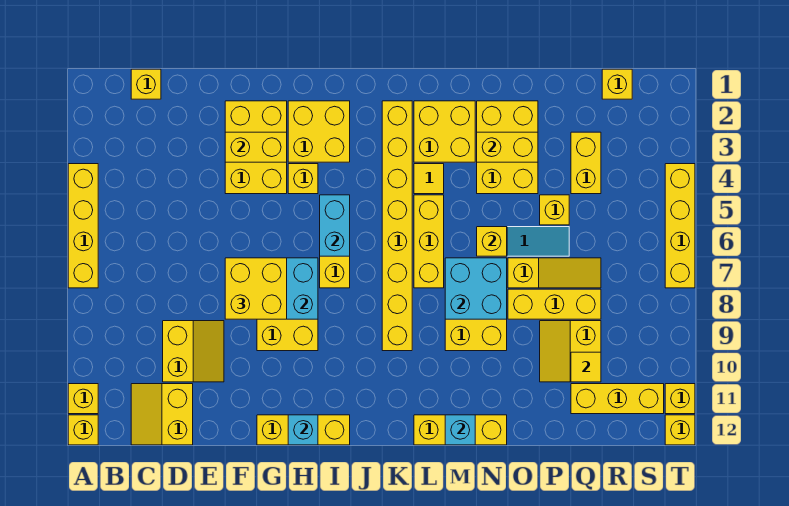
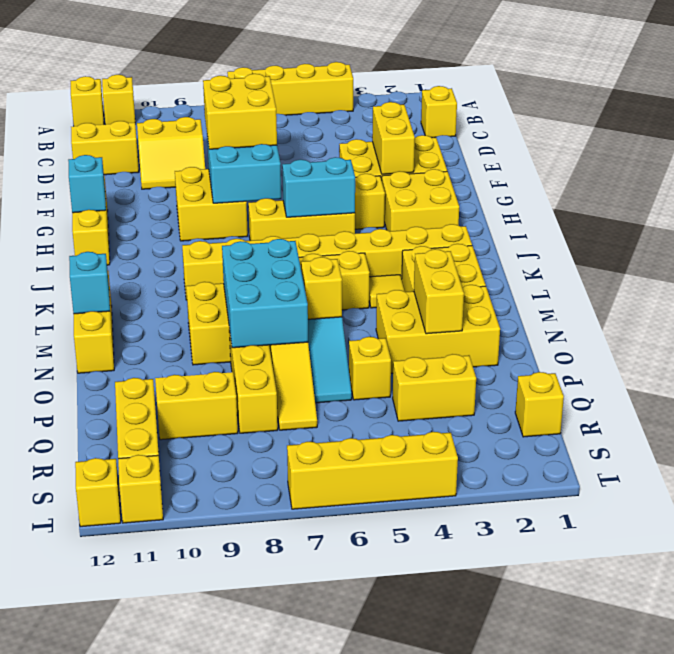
cyan brick M7:N8 level 2 -> cyan brick M7:O8 level 2
yellow tile Q10 level 2 -> none

